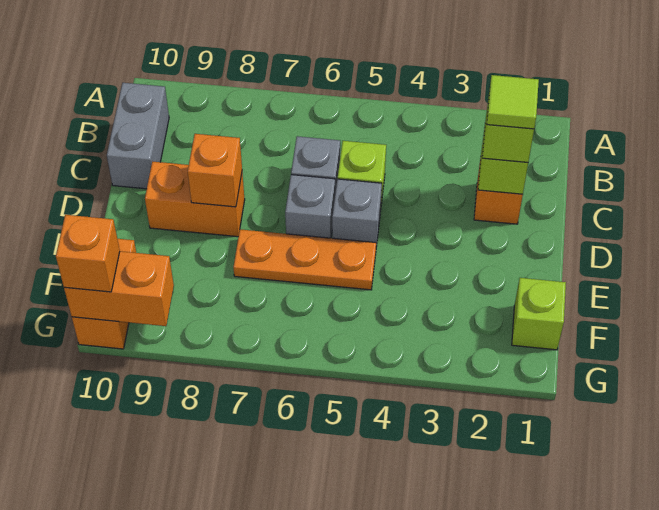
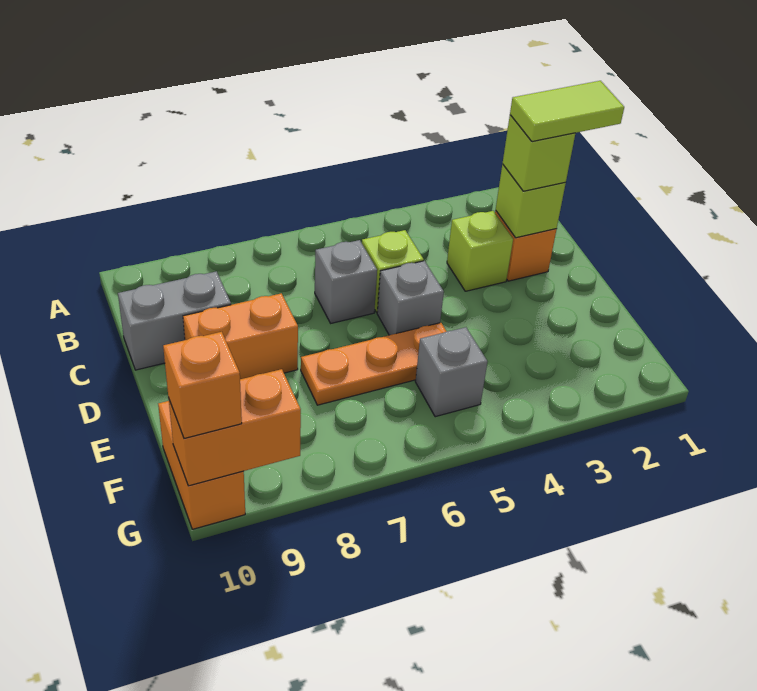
grey brick B10:C10 level 1 -> grey brick C9:C10 level 1
lime tile C2 level 4 -> lime tile C1:C2 level 4
grey brick D6 level 1 -> grey brick F5 level 1
orange brick D8 level 2 -> none
lime brick F1 level 1 -> lime brick C3 level 1

